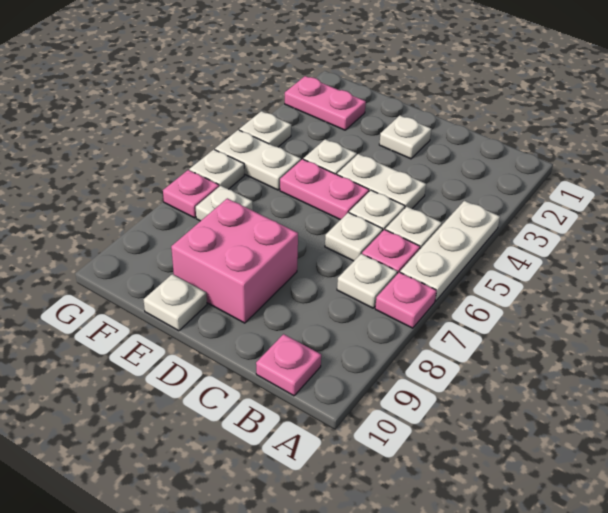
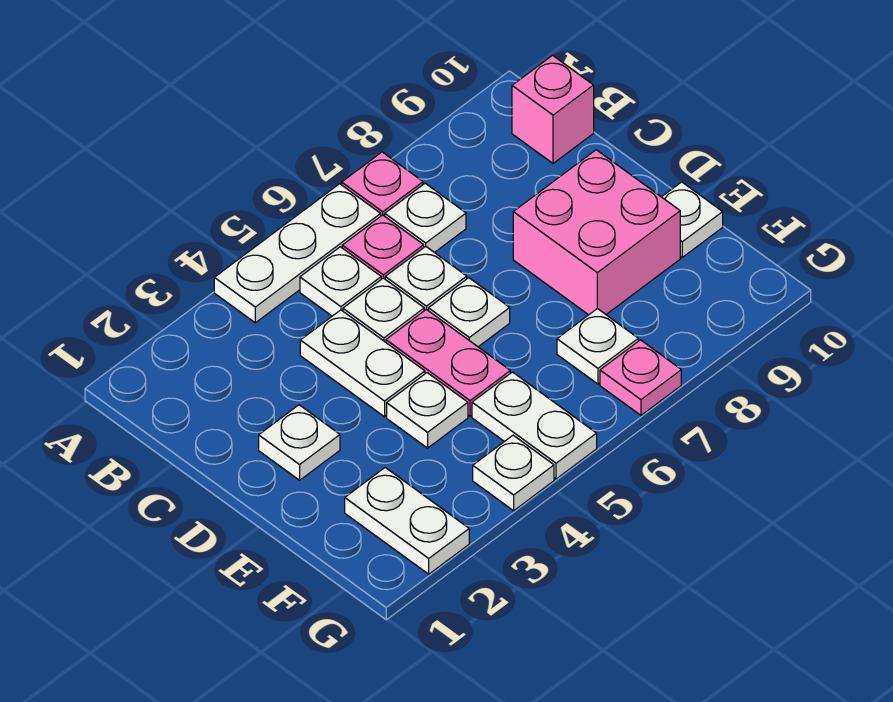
pink plate B10 level 1 -> pink brick B10 level 1
pink plate F2:G2 level 1 -> white plate F2:G2 level 1
white plate G6 level 1 -> white plate D6 level 1

